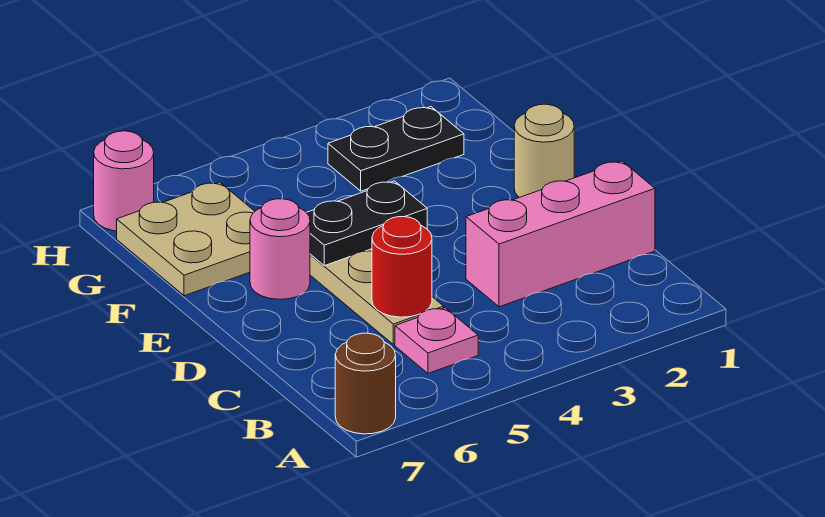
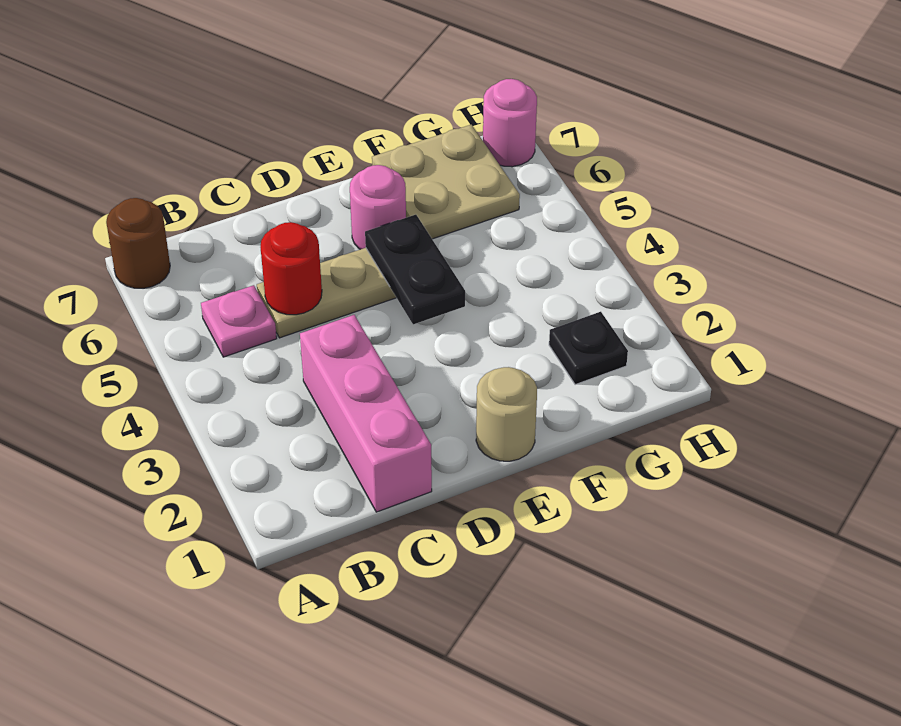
black plate G2:G3 level 1 -> black plate G2 level 1

